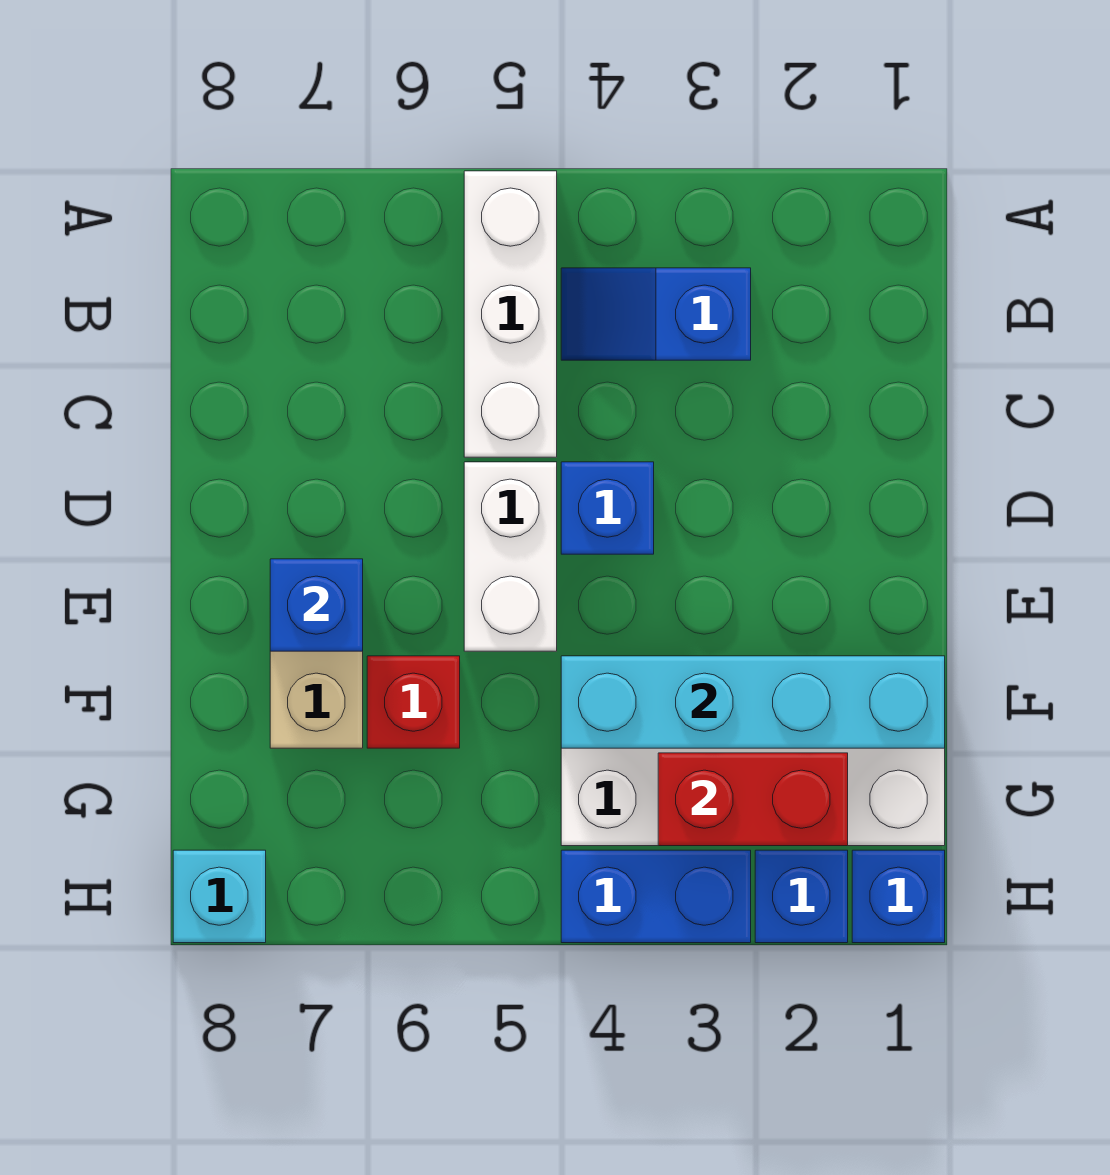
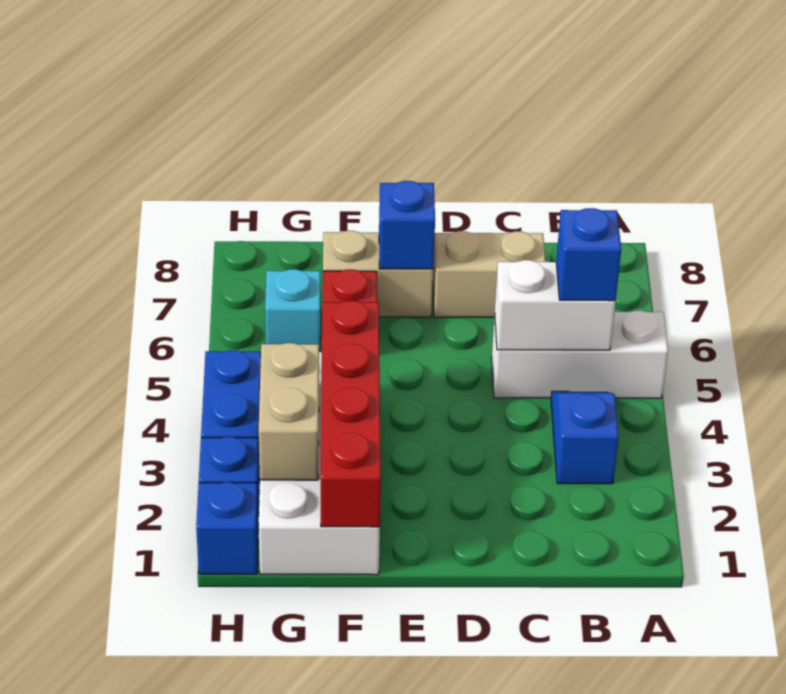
none -> tan brick C7:D7 level 1
blue brick D4 level 1 -> blue brick B5 level 3
white brick D5:E5 level 1 -> white brick B5:C5 level 2
cyan brick F1:F4 level 2 -> red brick F1:F4 level 2
red brick G2:G3 level 2 -> tan brick G2:G3 level 2
cyan brick H8 level 1 -> cyan brick G6 level 1

